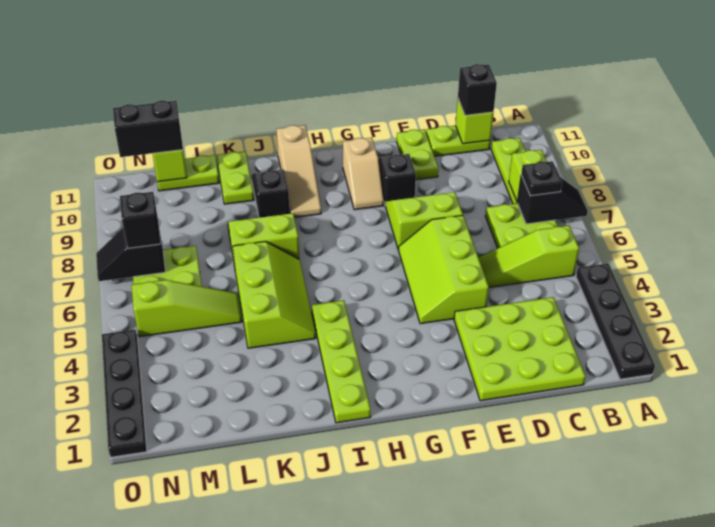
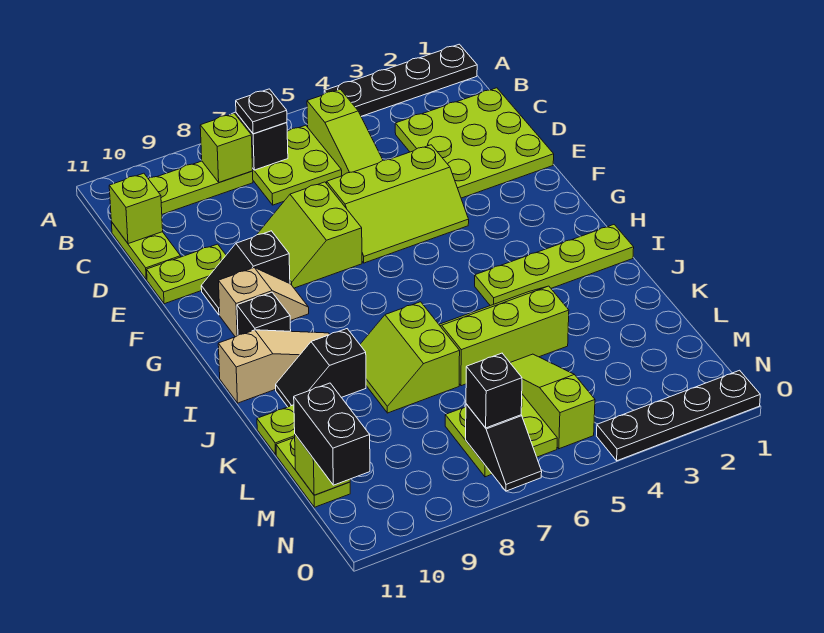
black brick C11 level 3 -> black brick H10 level 1

